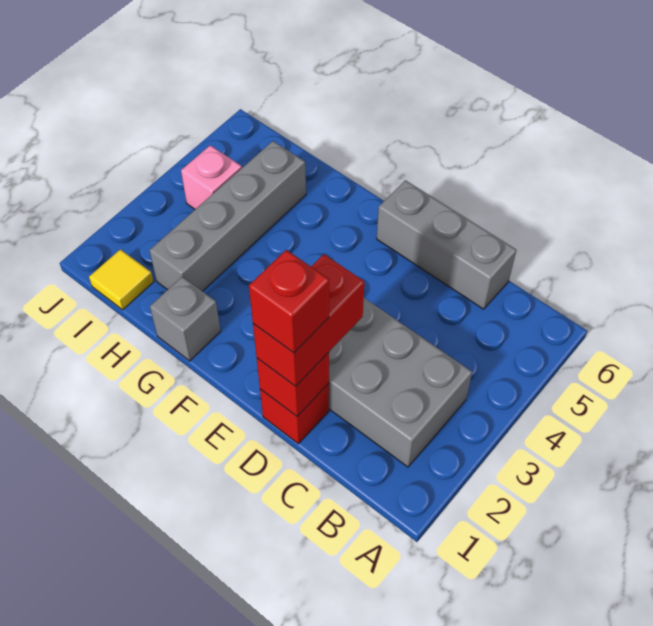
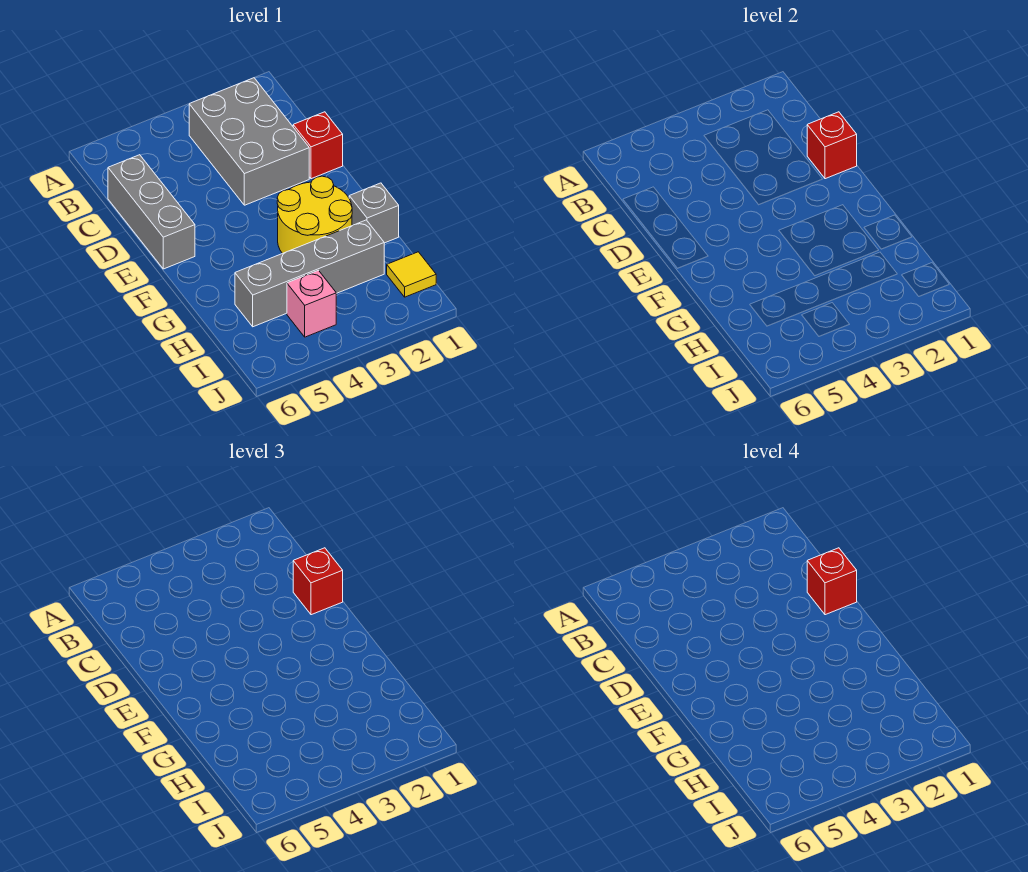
red brick D1:D2 level 3 -> red brick D1 level 3
none -> yellow round brick F2:G3 level 1

